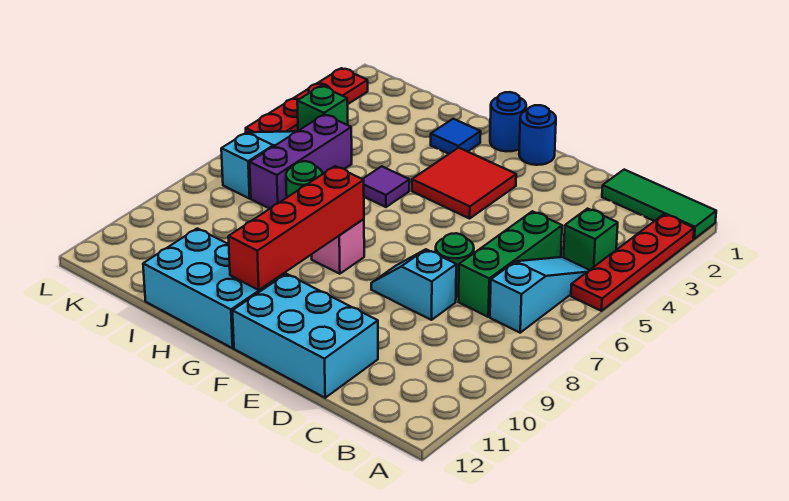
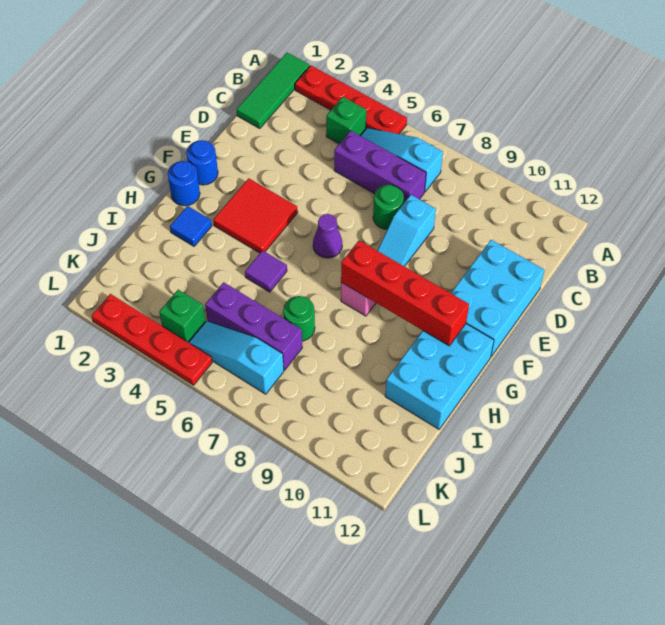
green brick C5:C7 level 1 -> purple brick C5:C7 level 1
none -> purple cone F6 level 1

